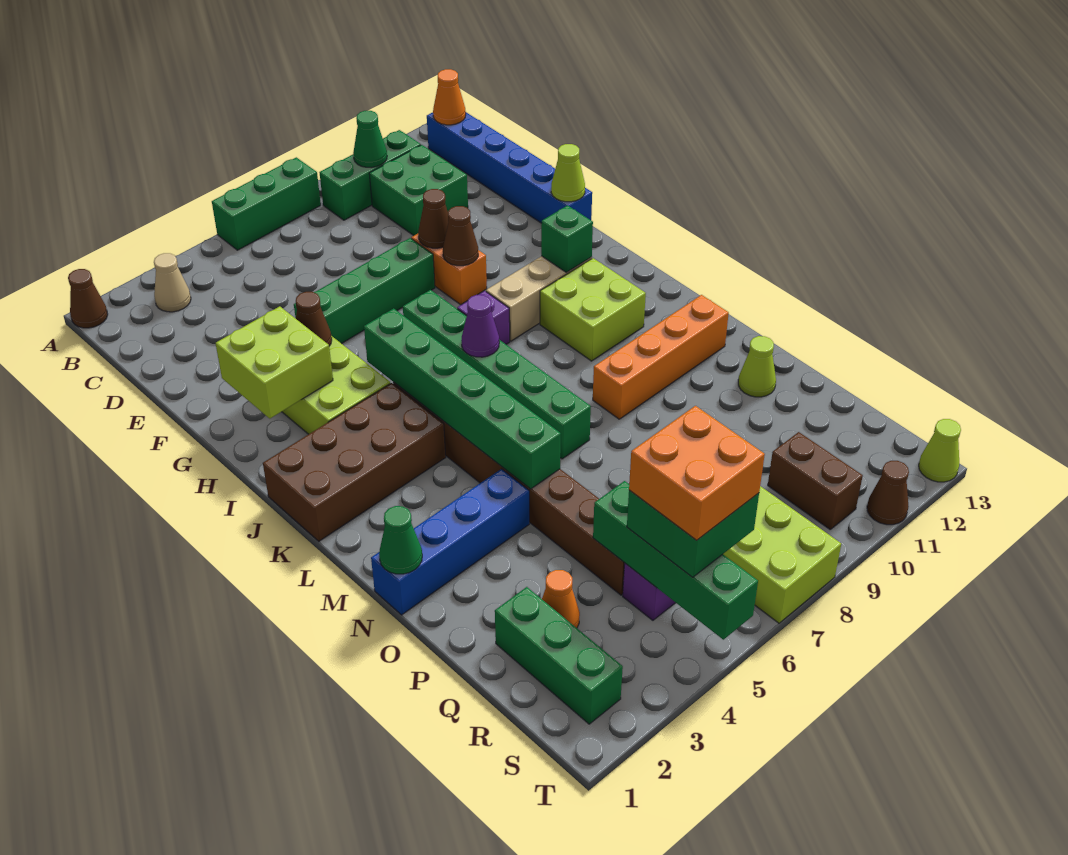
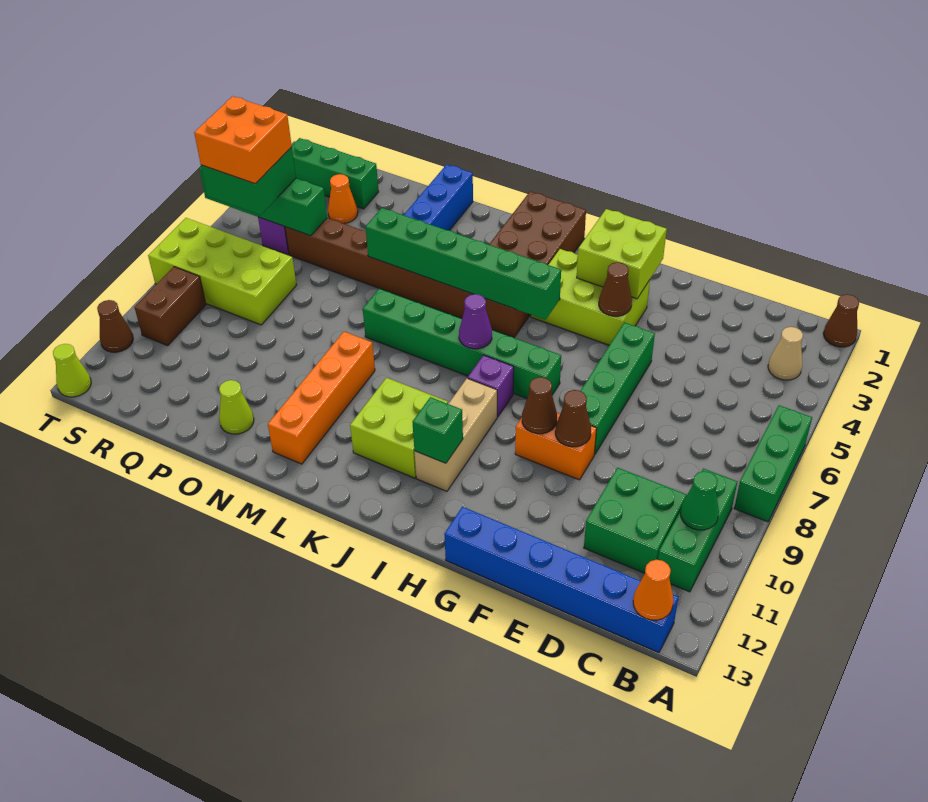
lime cone G13 level 2 -> none
green cone N1 level 2 -> none
brown brick R10:S10 level 1 -> brown brick S9:S10 level 1

